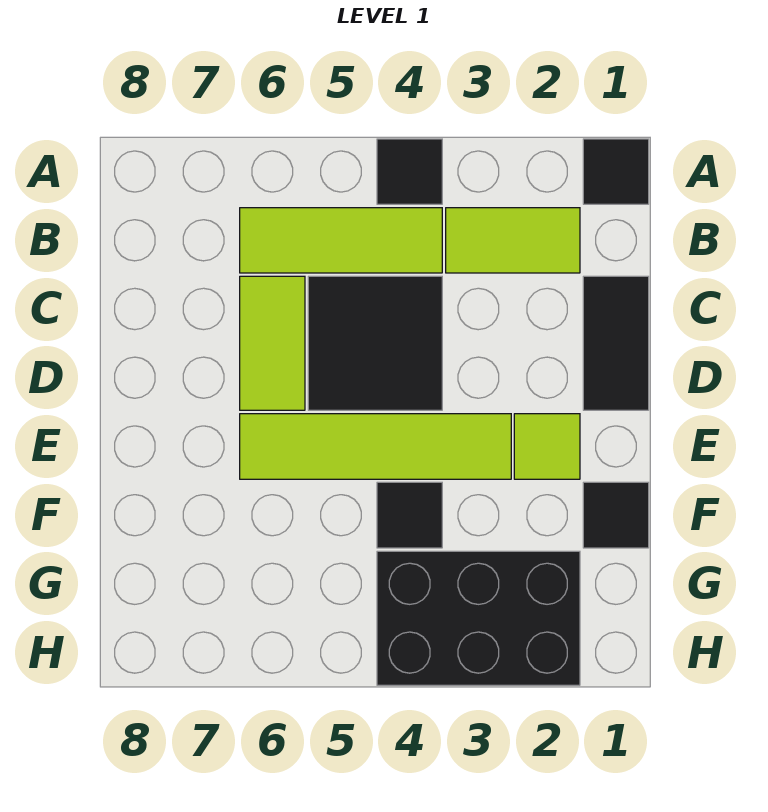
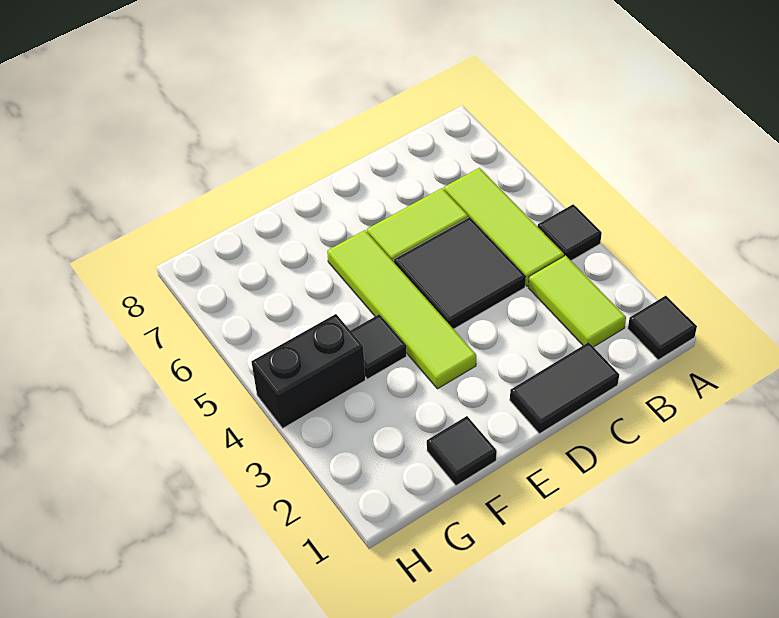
lime tile E2 level 1 -> none
black brick G2:H4 level 1 -> black brick G4:H4 level 1

